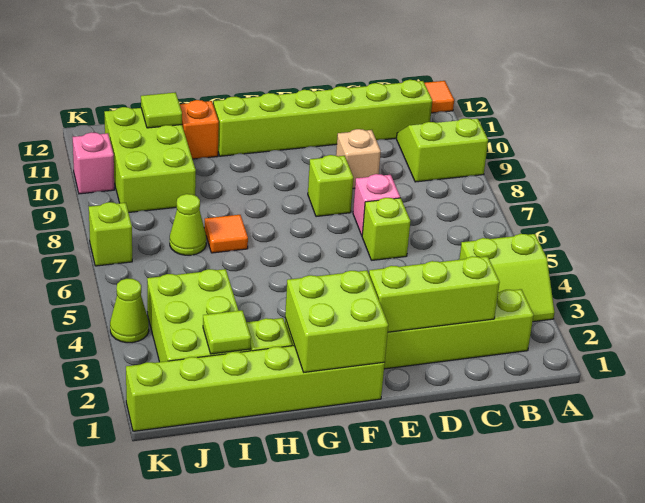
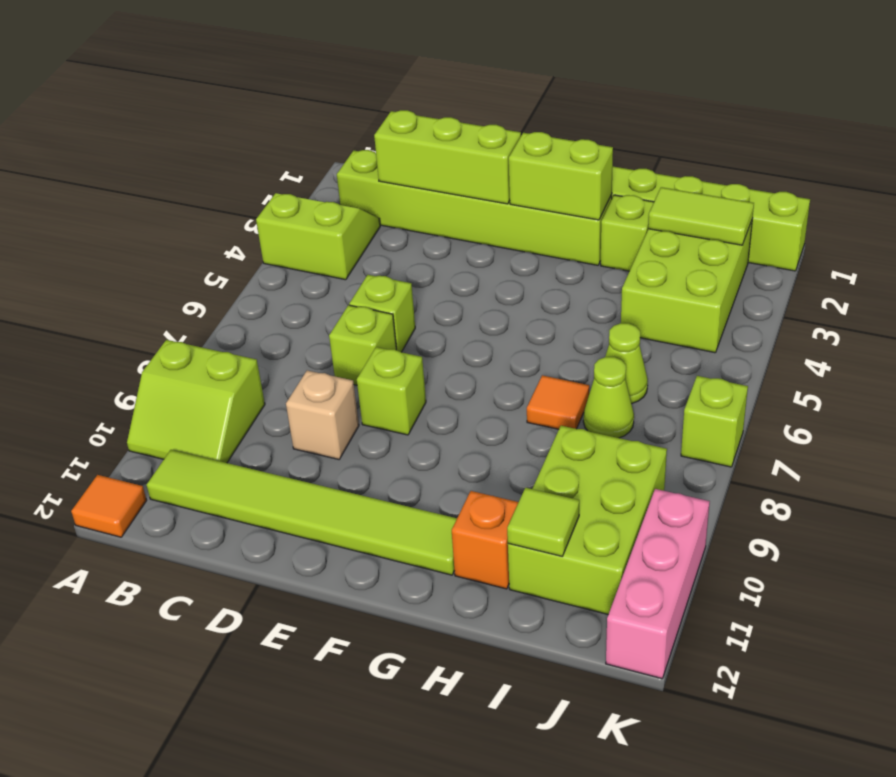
lime brick B11:G11 level 1 -> lime tile B11:G11 level 1
pink brick D7 level 1 -> lime brick D7 level 1
lime brick F1:G2 level 2 -> lime brick F2:G2 level 2
lime tile I2 level 2 -> lime tile I2:J2 level 2
lime cone K4 level 1 -> lime cone I6 level 1
pink brick K10 level 1 -> pink brick K10:K12 level 1

